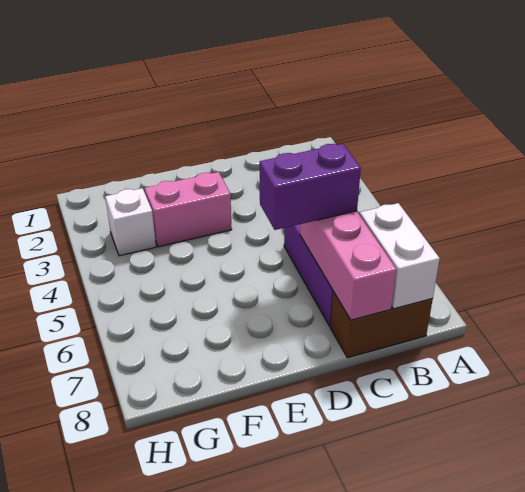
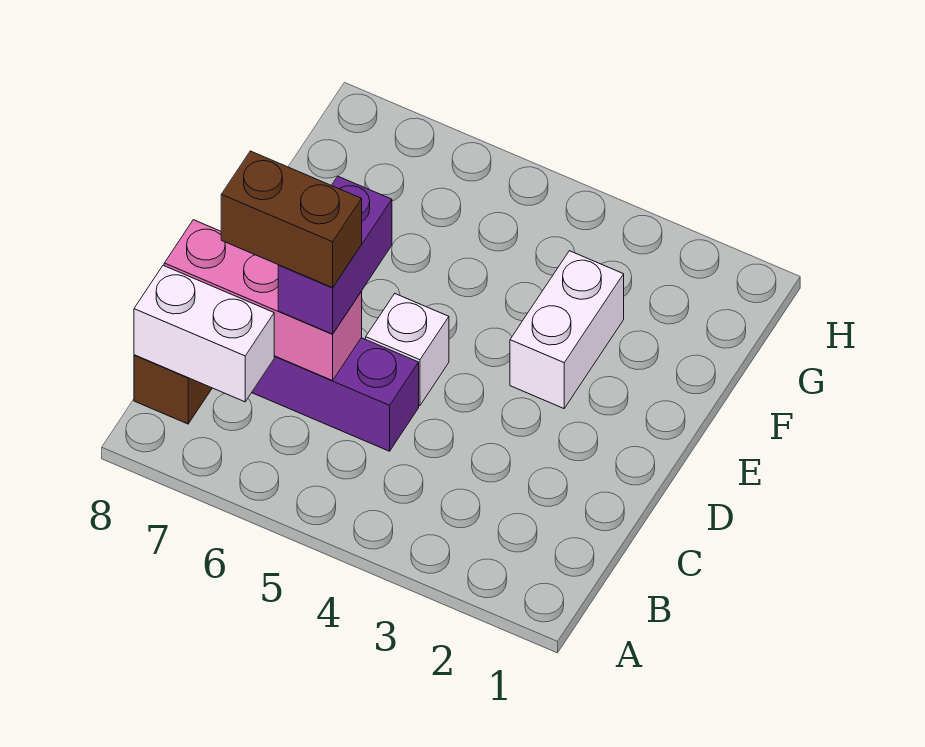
none -> brown brick C6:C7 level 4
pink brick E3:F3 level 1 -> white brick E3:F3 level 1
white brick G3 level 1 -> white brick D5 level 1

